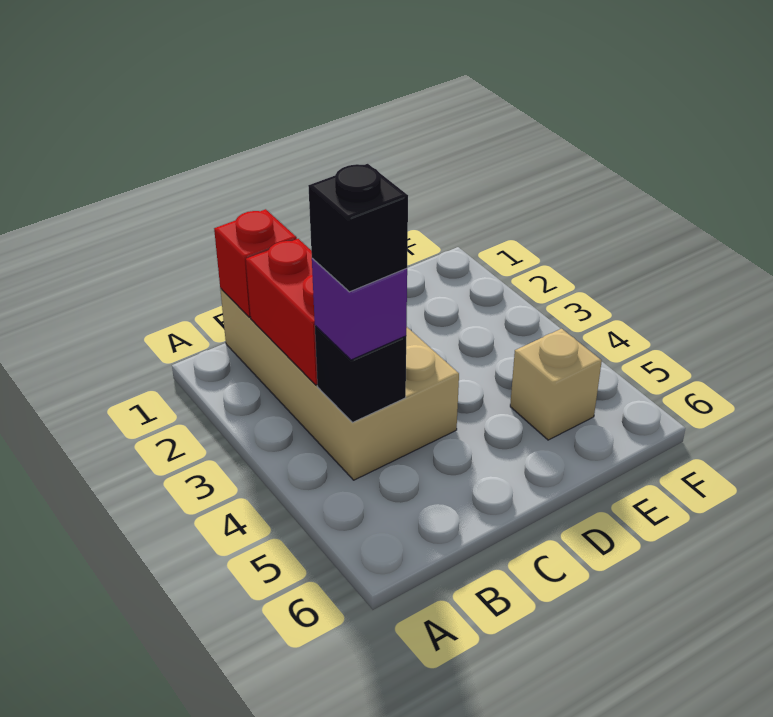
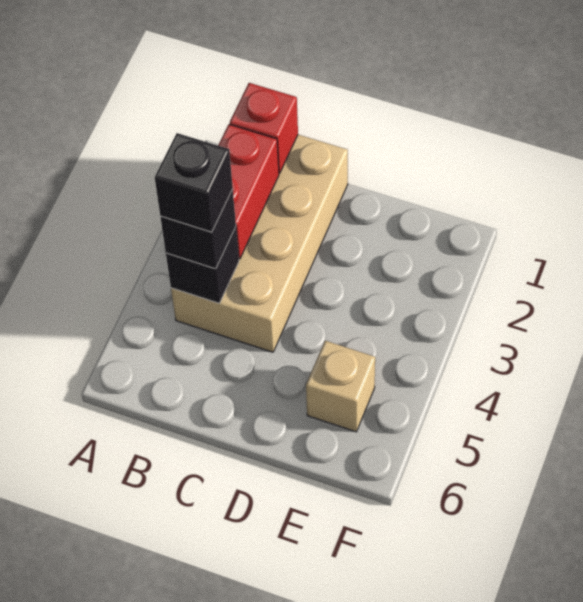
purple brick B4 level 3 -> black brick B4 level 3

